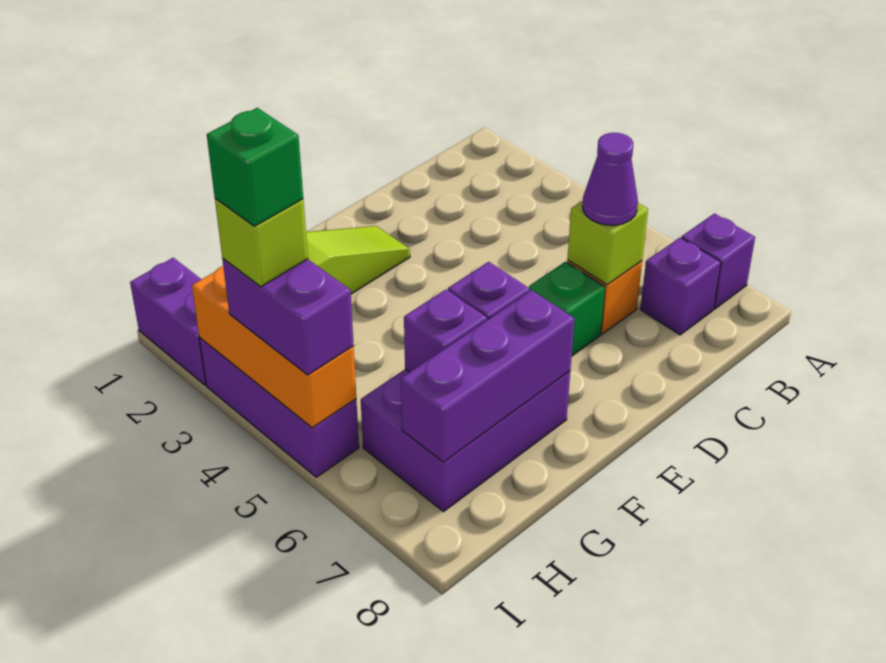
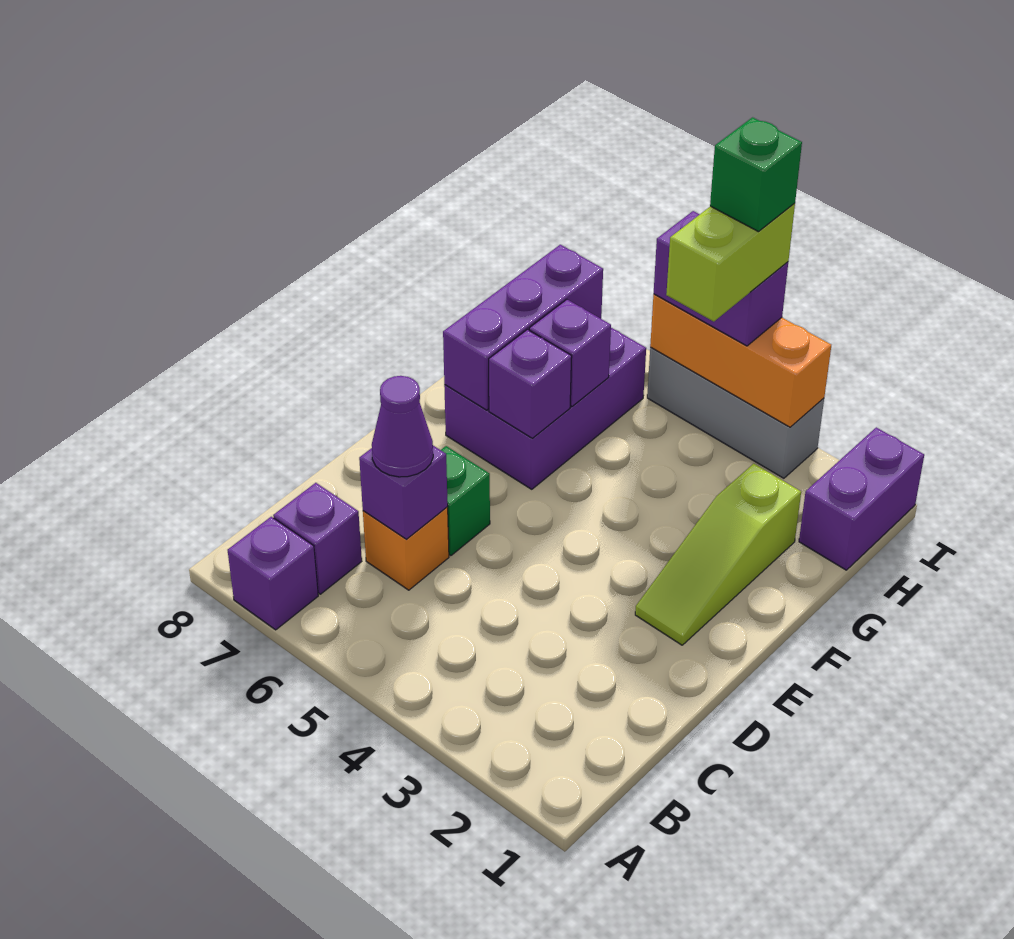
lime brick C6 level 2 -> purple brick C6 level 2
purple brick I1:I2 level 1 -> purple brick H1:I1 level 1
purple brick I3:I5 level 1 -> grey brick I3:I5 level 1
lime brick I4 level 4 -> lime brick H4:I4 level 4

